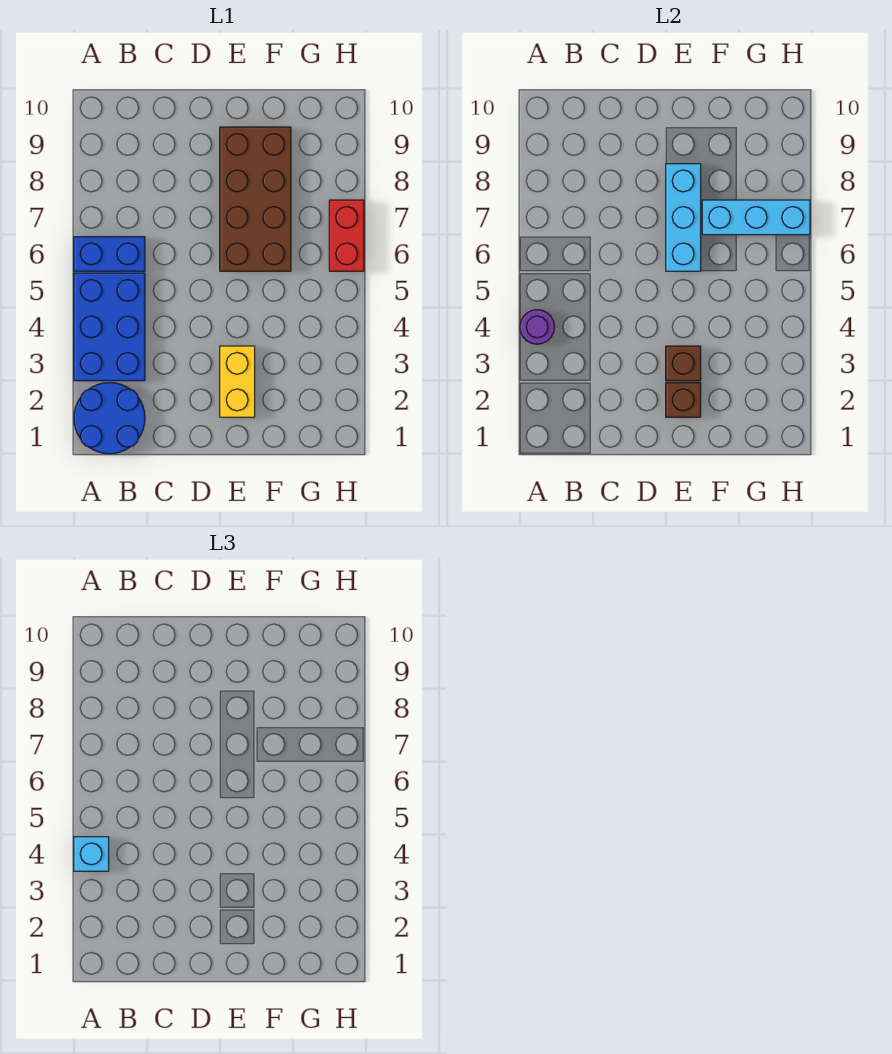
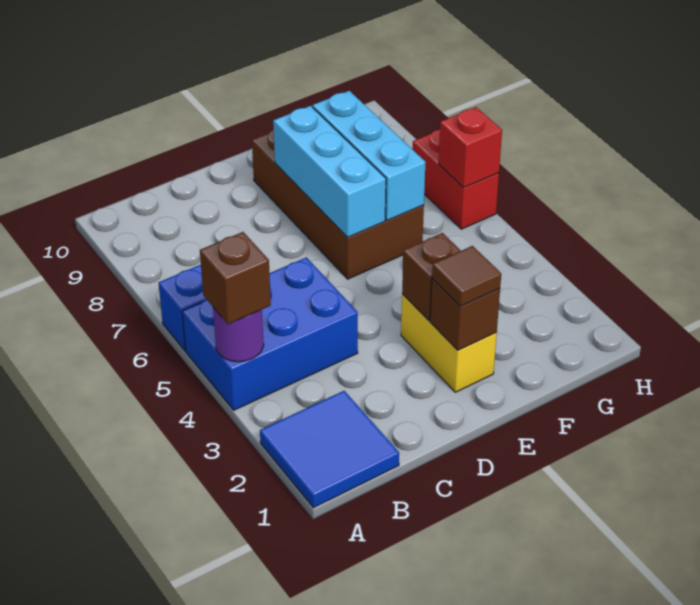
blue round brick A1:B2 level 1 -> blue tile A1:B2 level 1
blue brick A3:B5 level 1 -> blue brick A4:C5 level 1
cyan brick A4 level 3 -> brown brick A4 level 3
none -> brown tile E2 level 3
cyan brick F7:H7 level 2 -> cyan brick F6:F8 level 2
none -> red brick H6 level 2

